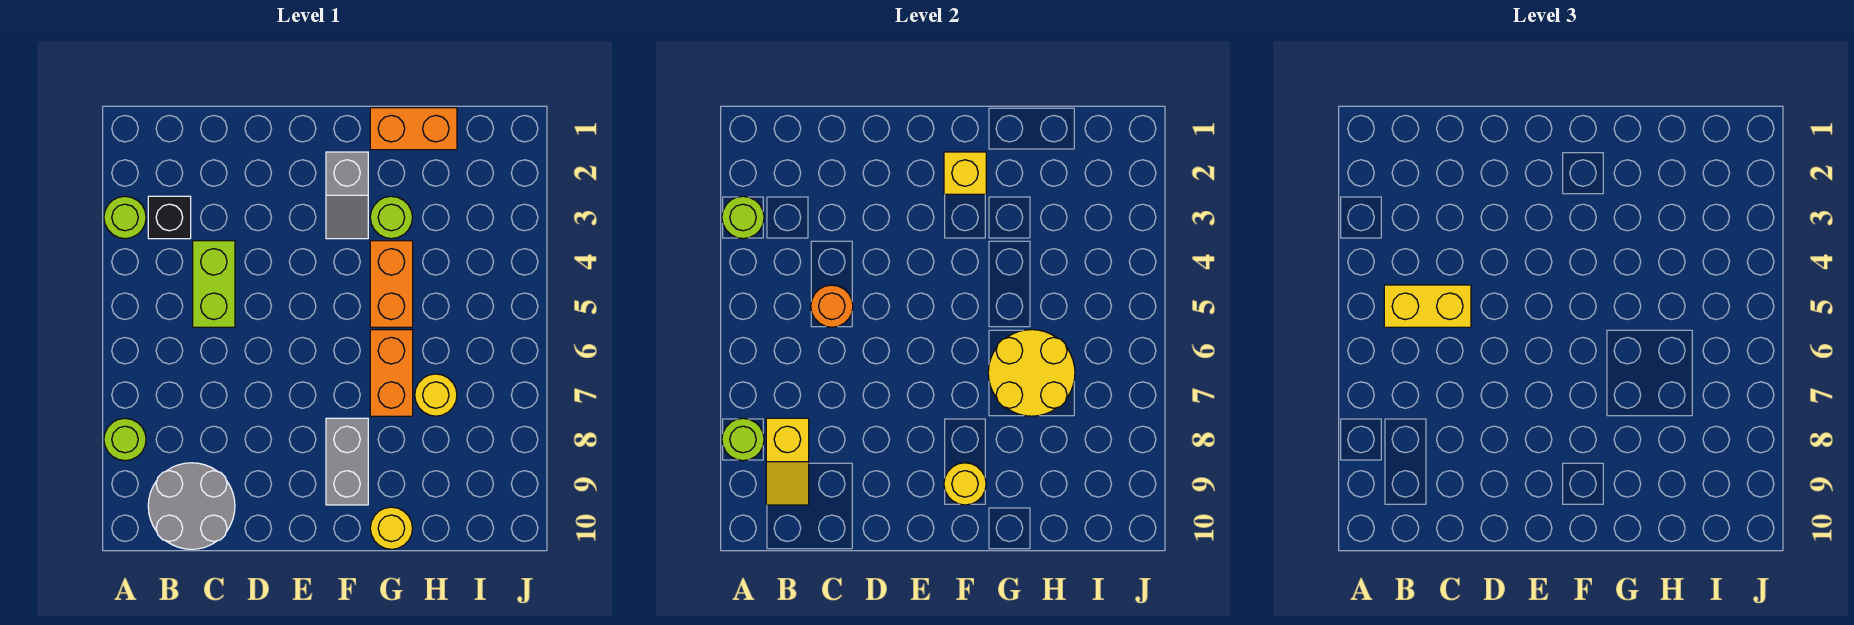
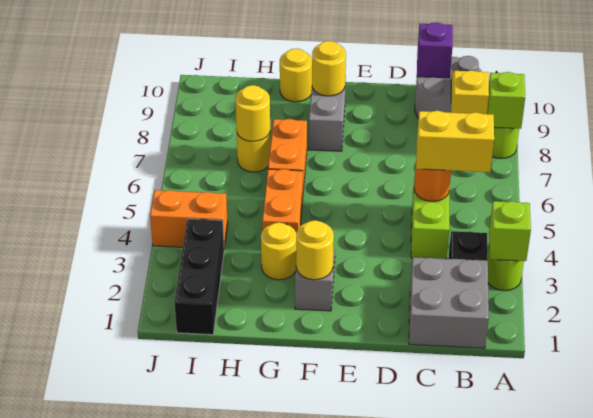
lime round brick A3 level 2 -> lime brick A3 level 2
lime round brick A8 level 2 -> lime brick A8 level 2
none -> grey brick B1:C2 level 1
none -> purple brick C10 level 2
yellow brick F2 level 2 -> yellow round brick F2 level 2
orange brick G1:H1 level 1 -> orange brick I4:J4 level 1
lime round brick G3 level 1 -> yellow round brick G3 level 1
yellow round brick G6:H7 level 2 -> yellow round brick H7 level 2
none -> black brick I1:I3 level 1

